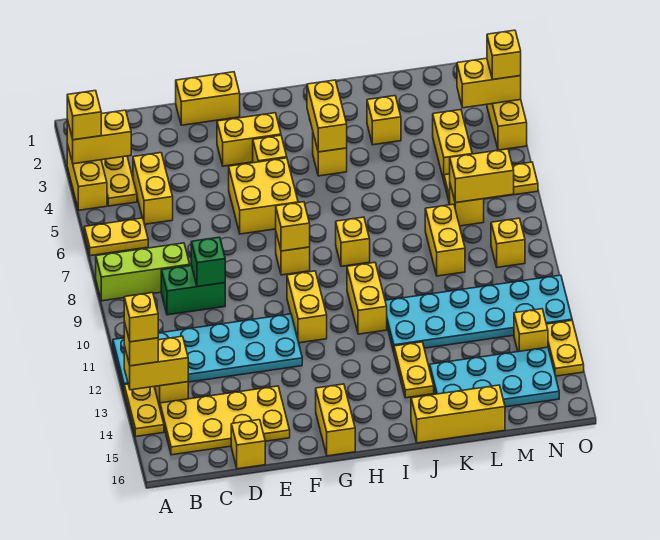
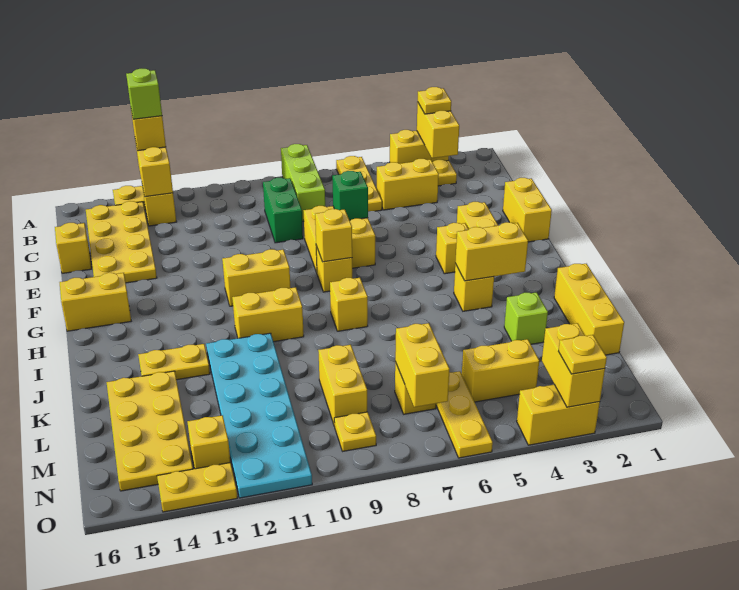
yellow brick A3 level 3 -> yellow plate A3 level 3
yellow plate A6:B6 level 1 -> yellow plate A6:C6 level 1
cyan plate A11:F12 level 1 -> none
yellow brick A13 level 4 -> lime brick A13 level 4
green brick D9 level 2 -> green brick E7 level 2
yellow brick F5:G6 level 1 -> yellow brick E7:F8 level 1
yellow brick J16:L16 level 1 -> yellow brick J1:L1 level 1
yellow brick K3 level 1 -> lime brick K3 level 1
cyan plate K14:N15 level 1 -> yellow plate K14:N15 level 1
yellow brick L8:L9 level 1 -> yellow brick L9:M9 level 1
yellow brick N9 level 1 -> yellow plate N9 level 1
yellow brick O3 level 3 -> yellow plate O3 level 3

